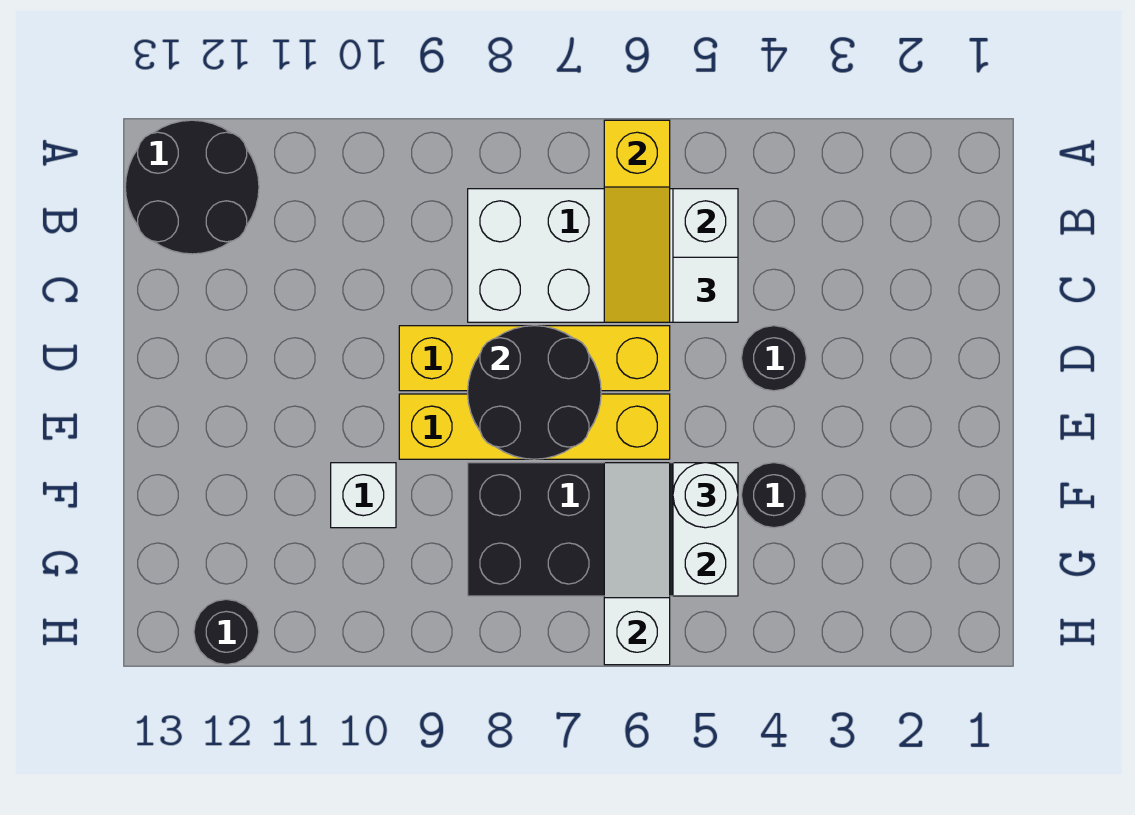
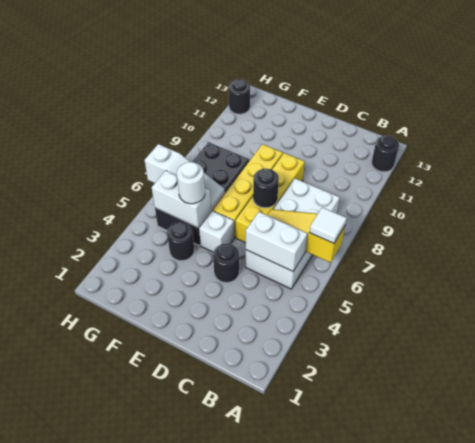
black round brick A12:B13 level 1 -> black round brick A12 level 1
white tile C5 level 3 -> white tile A6 level 3
black round brick D7:E8 level 2 -> black round brick D7 level 2
white brick F10 level 1 -> white brick E5 level 1

